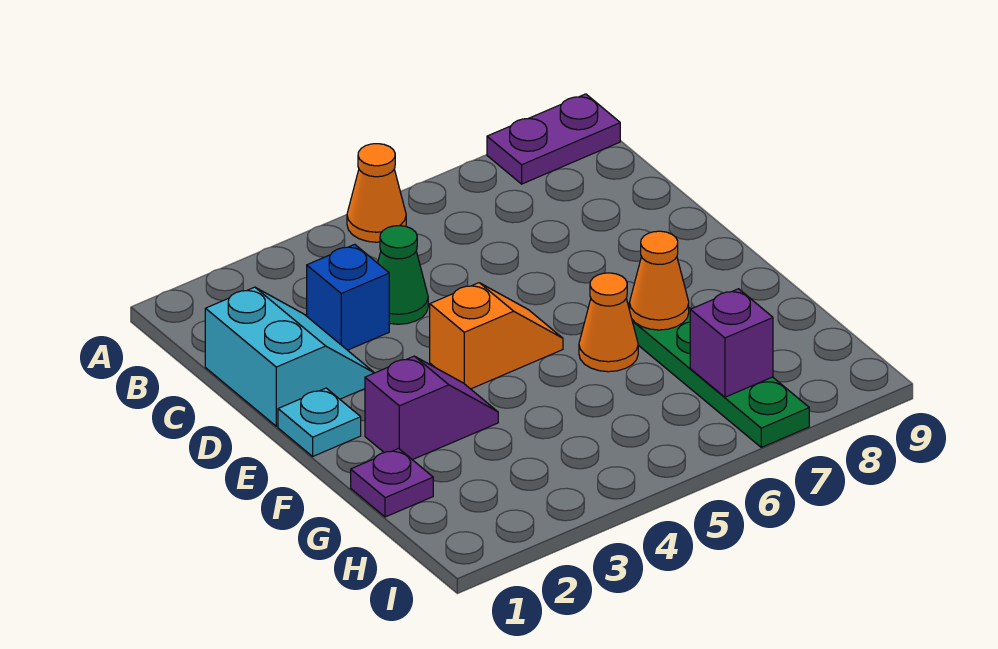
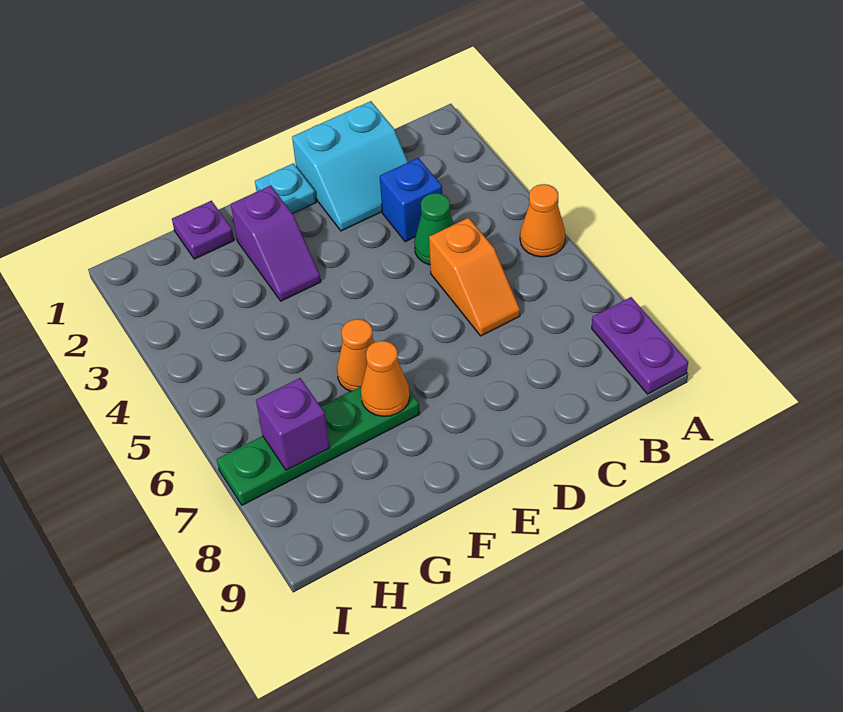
orange slope E4:E5 level 1 top 4 -> orange slope C5:C6 level 1 top 5

